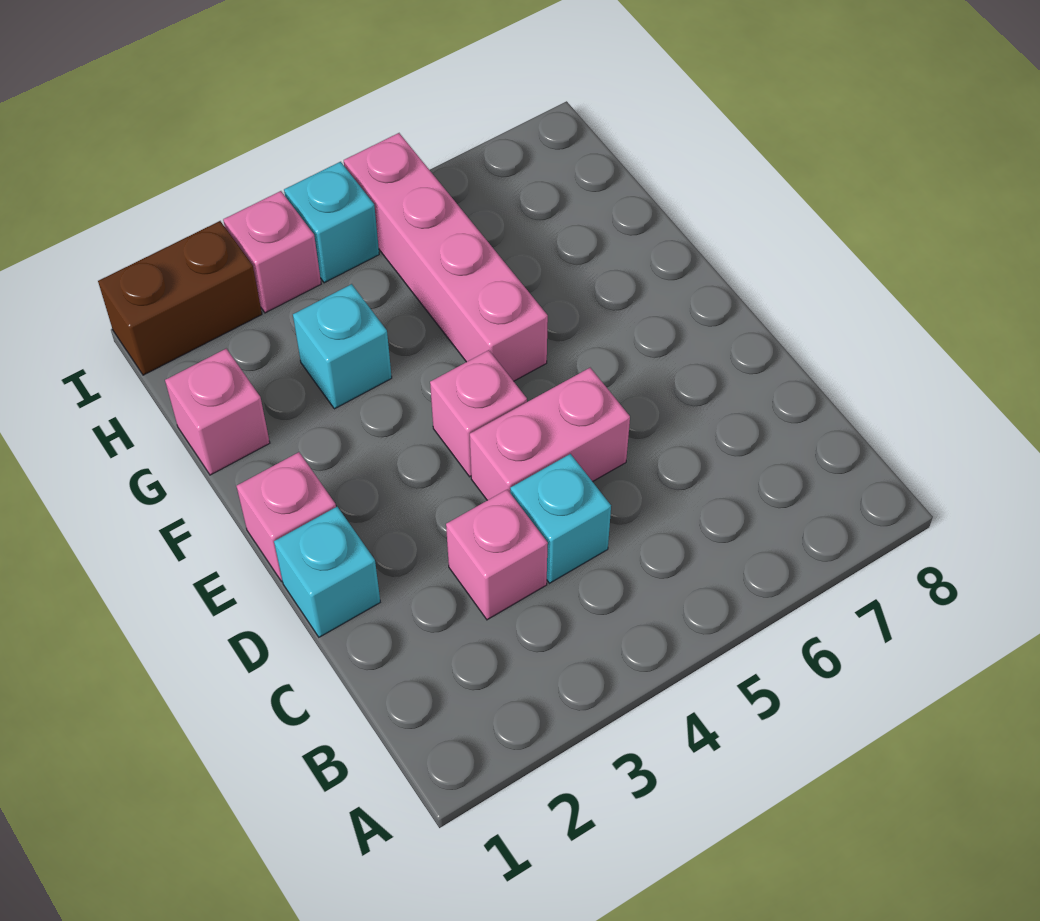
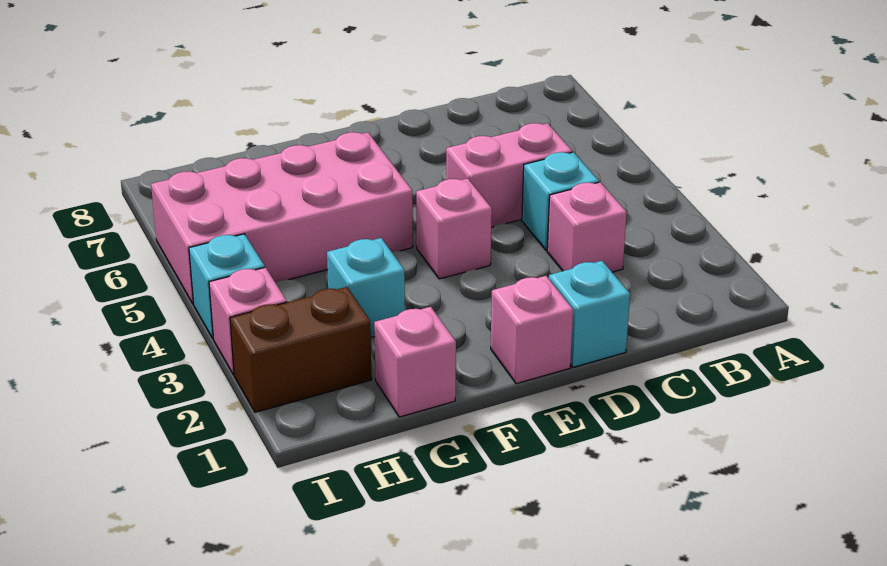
pink brick D4:D5 level 1 -> pink brick C5:D5 level 1
pink brick F5:I5 level 1 -> pink brick F5:I6 level 1
brown brick I1:I2 level 1 -> brown brick H2:I2 level 1

